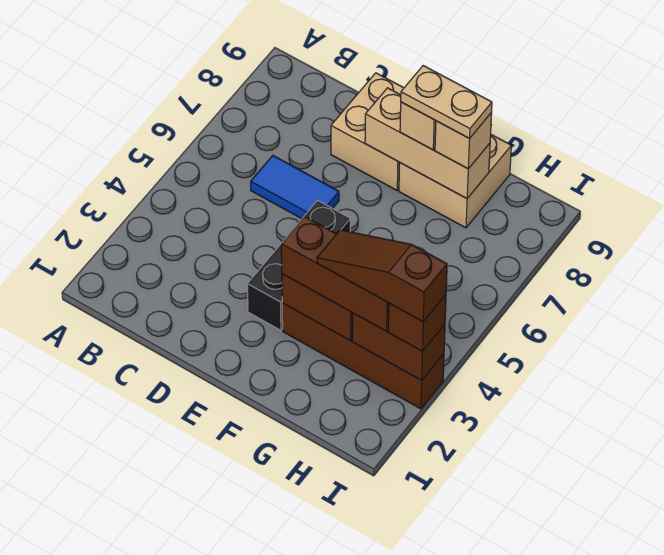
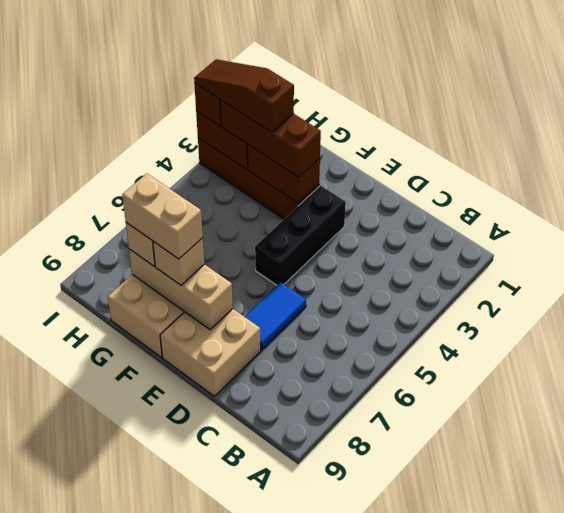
blue tile C6:D6 level 1 -> blue tile D6:D7 level 1
tan plate F8:G8 level 4 -> tan brick F8:G8 level 4
brown slope G3:I3 level 4 top I -> brown slope G3:I3 level 4 top G

